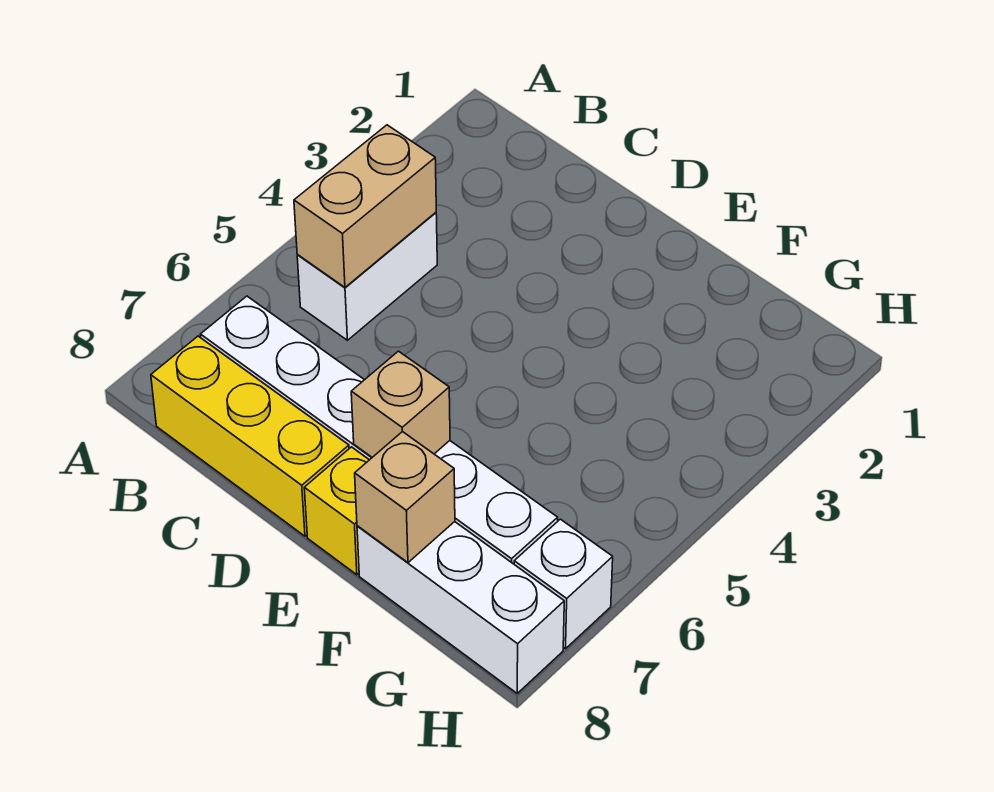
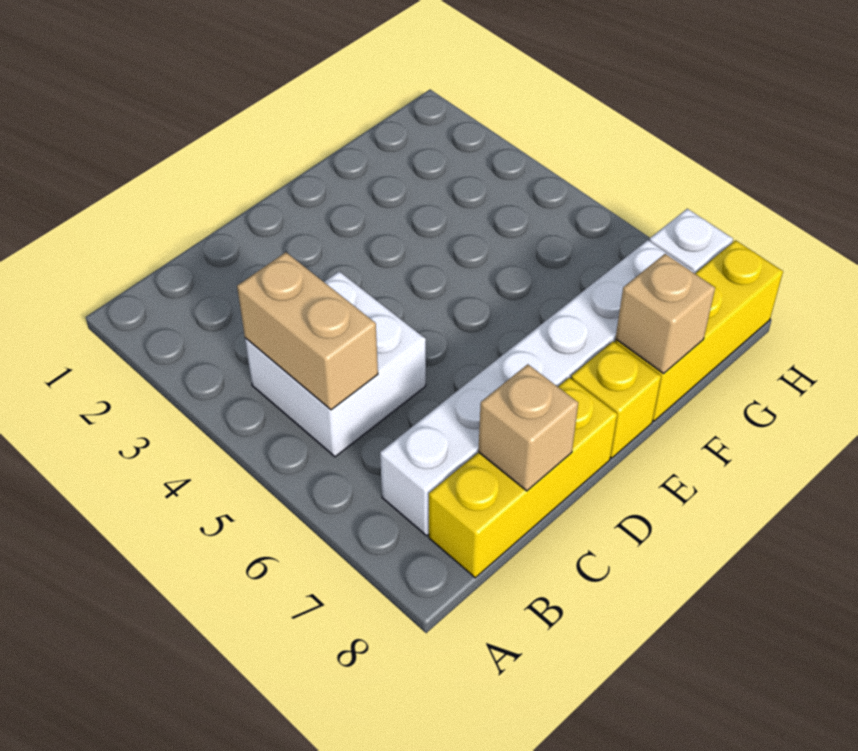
white brick B4:B5 level 1 -> white brick B4:C5 level 1
tan brick E7 level 2 -> tan brick C8 level 2
white brick F8:H8 level 1 -> yellow brick F8:H8 level 1

